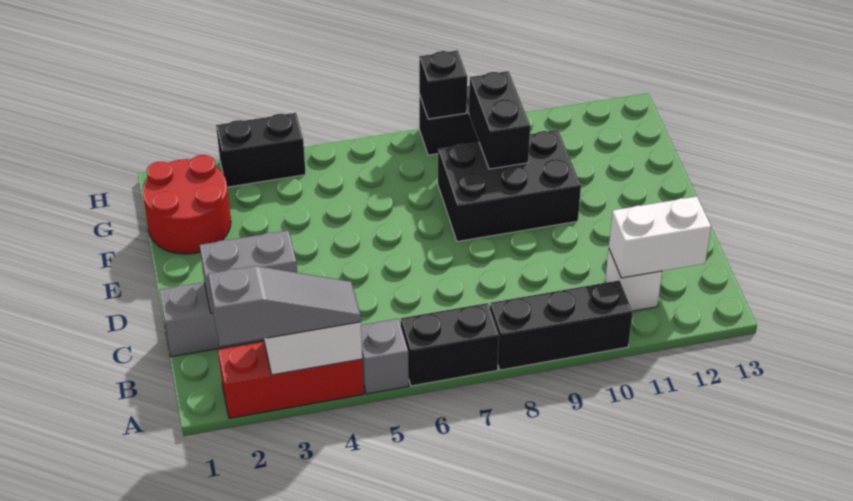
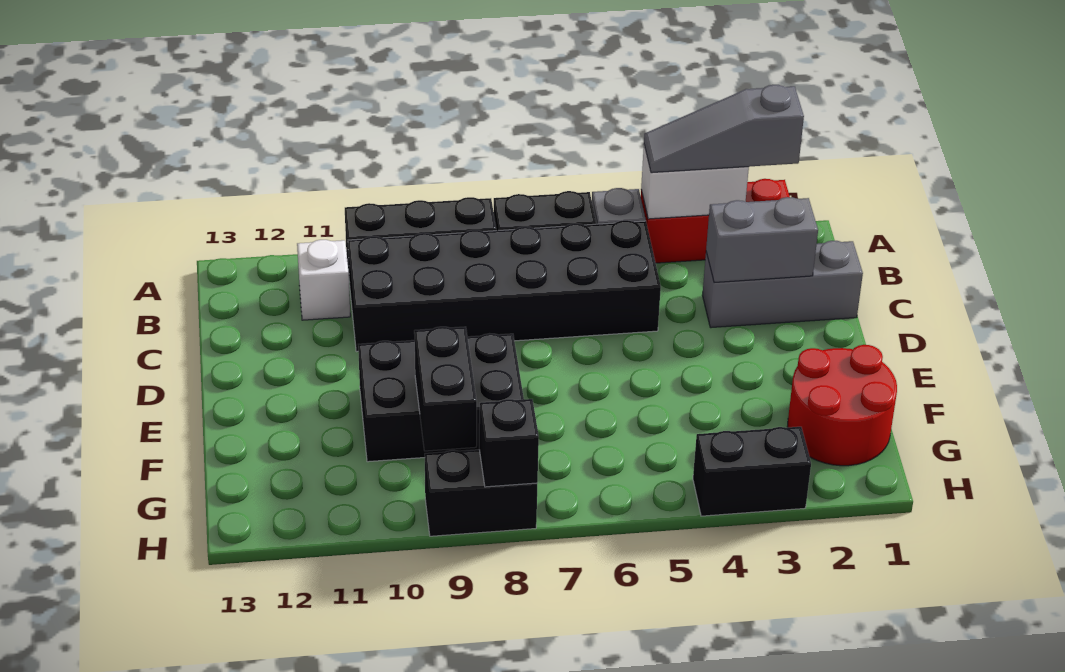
none -> black brick B5:C10 level 1
white brick B11:B12 level 2 -> none

